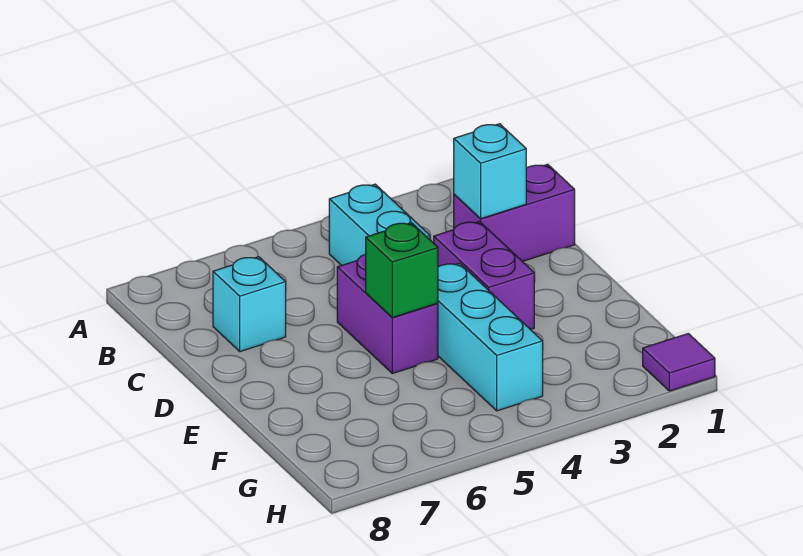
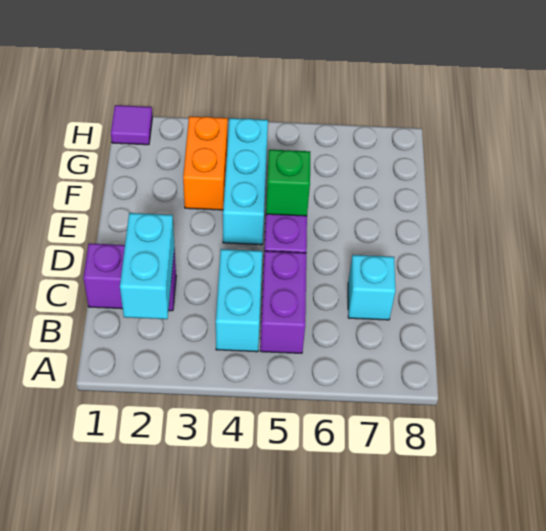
cyan brick C2 level 2 -> cyan brick B2:C2 level 2
purple brick D3:E3 level 1 -> purple brick B5:C5 level 1
none -> orange brick F3:G3 level 1

